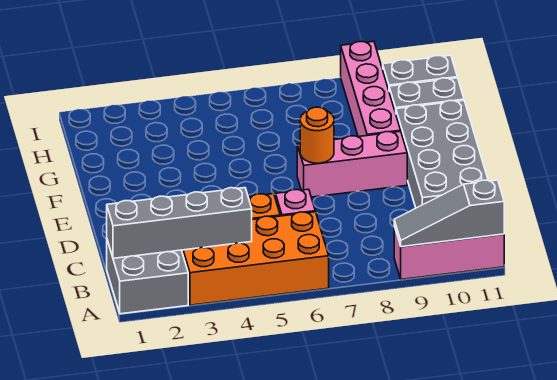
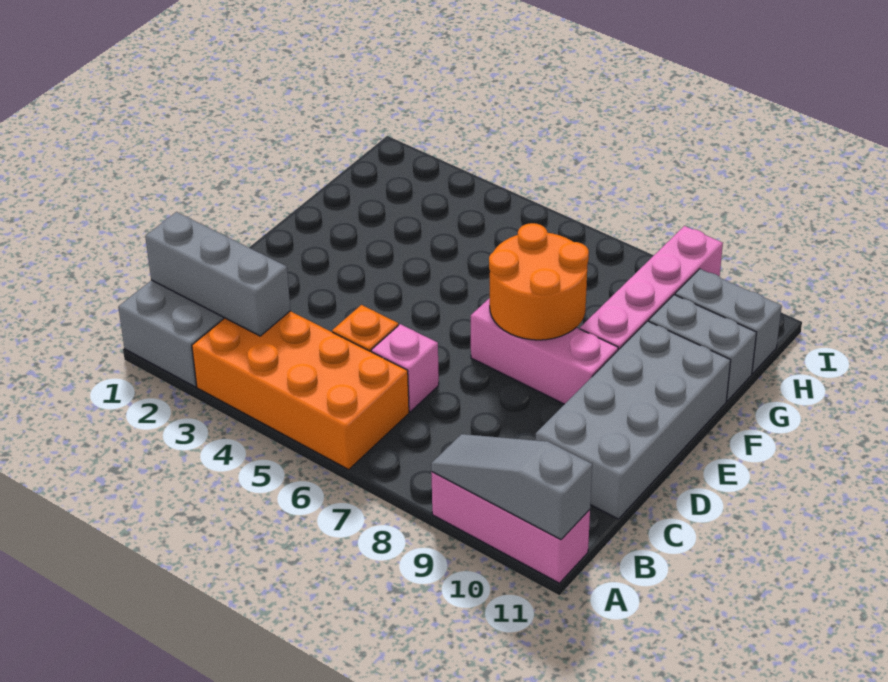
grey brick B1:B4 level 2 -> grey brick B1:B3 level 2
orange round brick E7 level 2 -> orange round brick E7:F8 level 2

